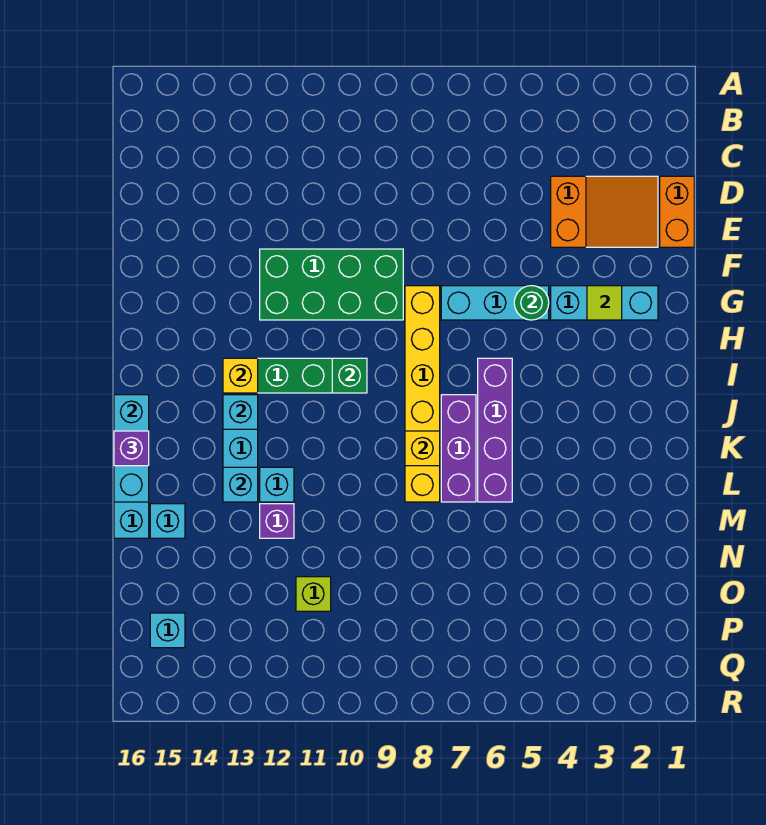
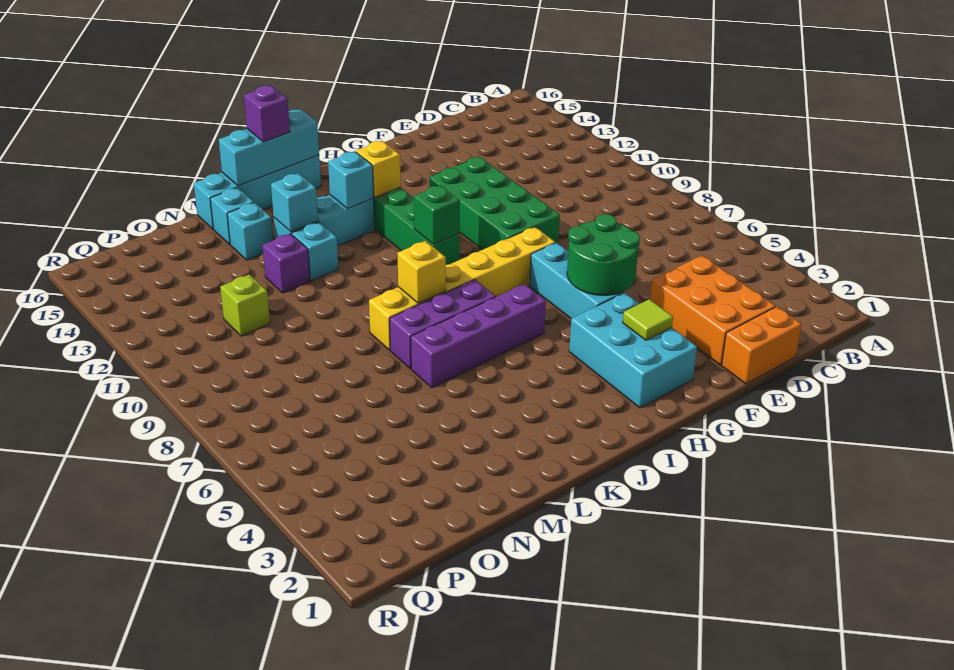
orange slope D2:E4 level 1 top 4 -> orange brick D2:E4 level 1
cyan brick G2:G4 level 1 -> cyan brick G2:H4 level 1
green round brick G5 level 2 -> green round brick F5:G6 level 2
cyan brick P15 level 1 -> cyan brick M14 level 1

